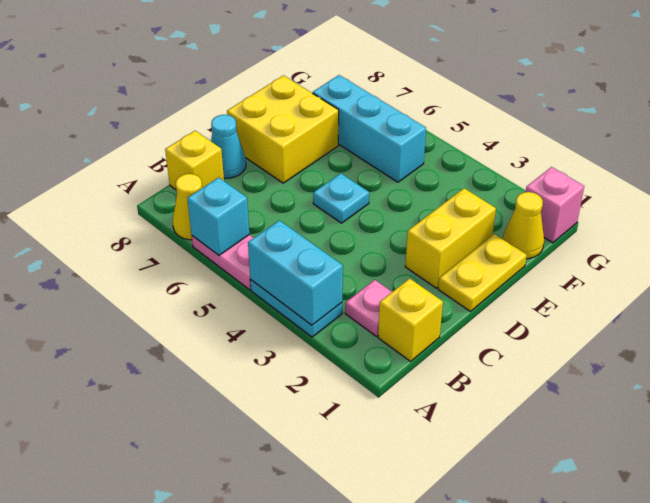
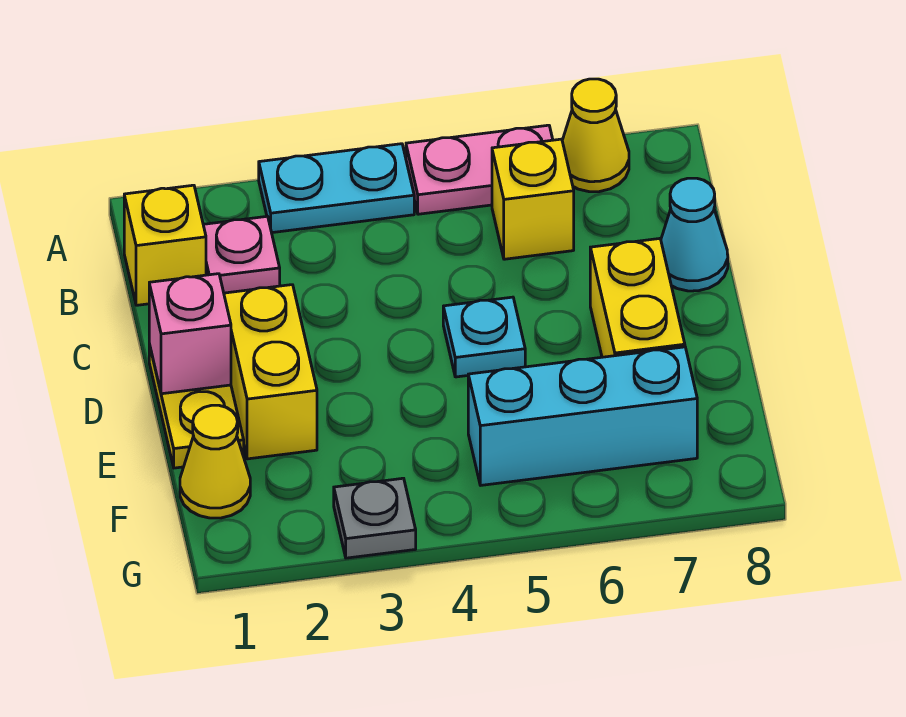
cyan brick A3:A4 level 2 -> none
cyan brick A6 level 2 -> none
yellow brick B8 level 1 -> yellow brick B6 level 1
yellow brick D7:E8 level 1 -> yellow brick D7:E7 level 1
pink brick G1 level 1 -> pink brick D1 level 2
none -> grey plate G3 level 1

